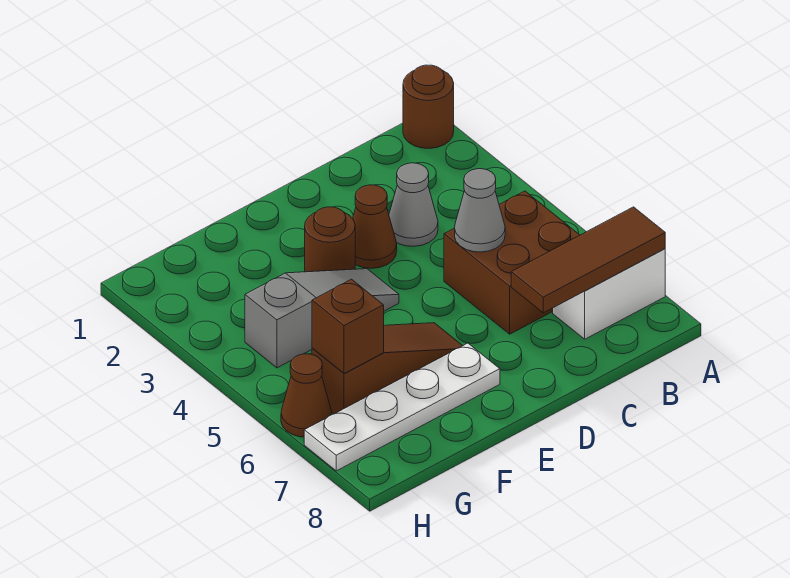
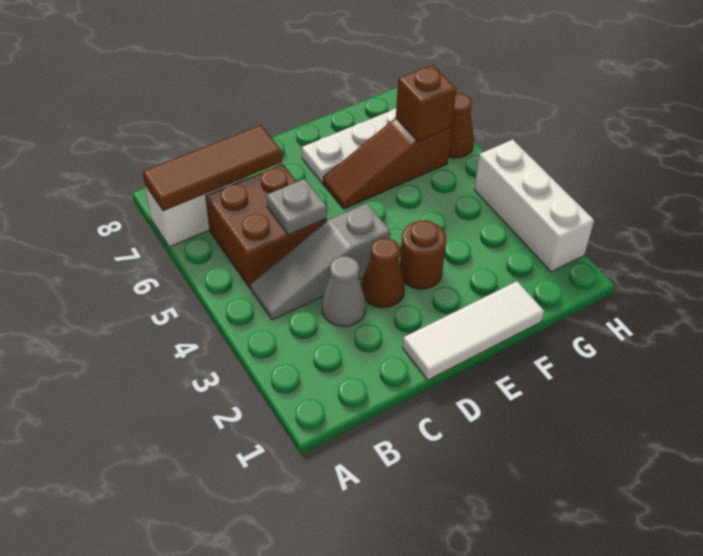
brown round brick A1 level 1 -> none
grey cone C5 level 2 -> grey plate C5 level 2
none -> white tile D1:F1 level 1
grey slope E4:G4 level 1 top G -> grey slope B4:D4 level 1 top D
none -> white brick H2:H4 level 1

